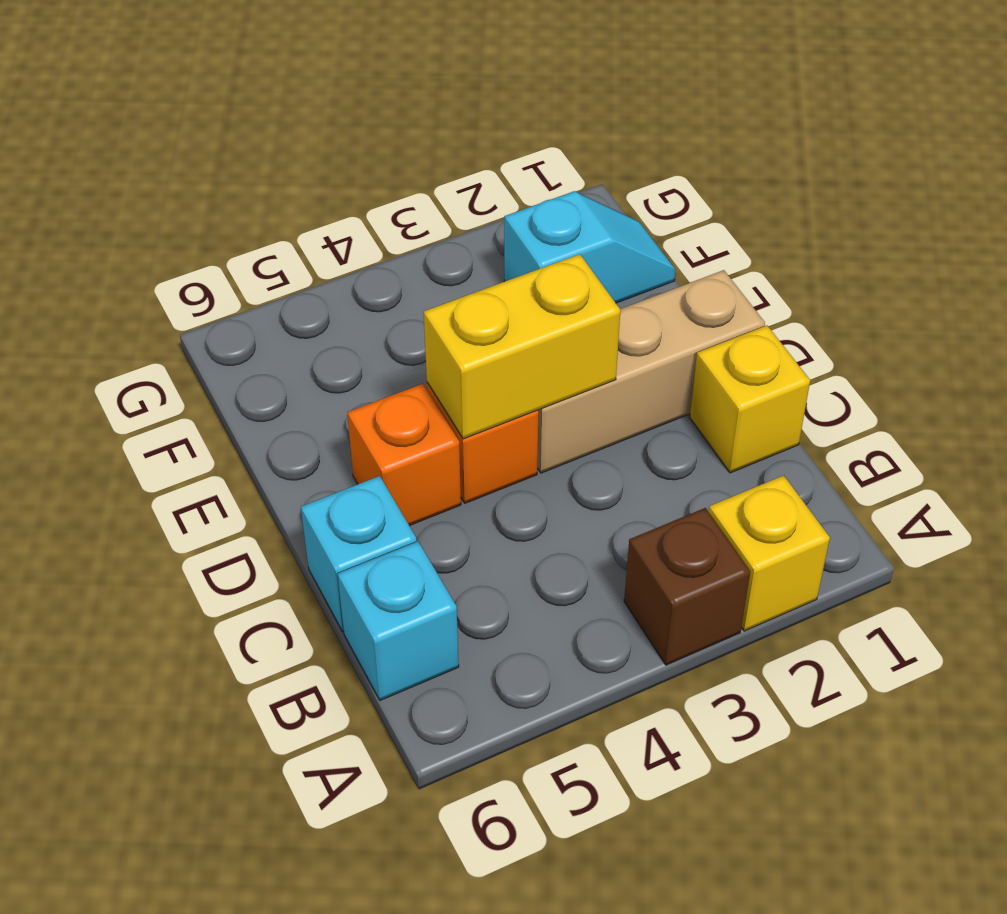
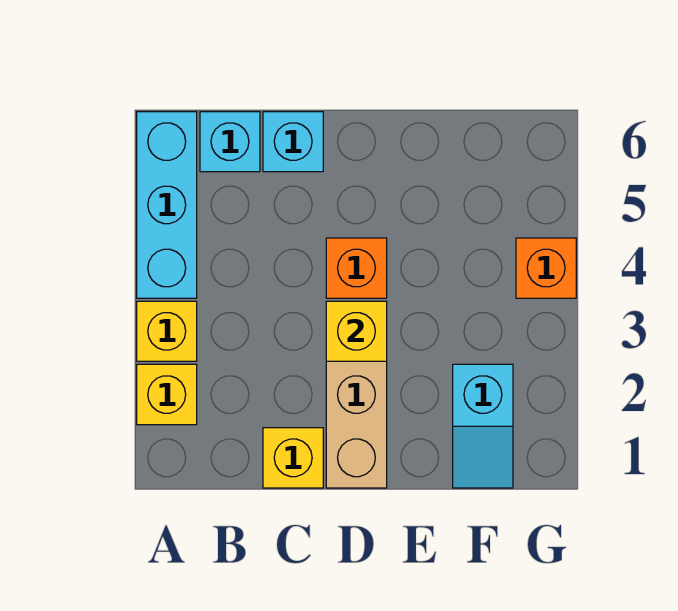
brown brick A3 level 1 -> yellow brick A3 level 1
none -> cyan brick A4:A6 level 1
yellow brick D3:D4 level 2 -> yellow brick D3 level 2
orange brick D5 level 1 -> orange brick G4 level 1

